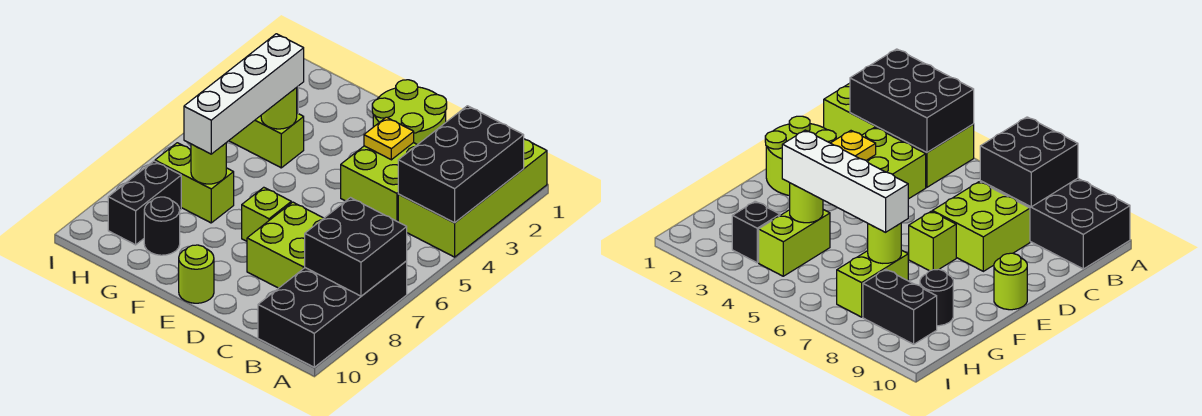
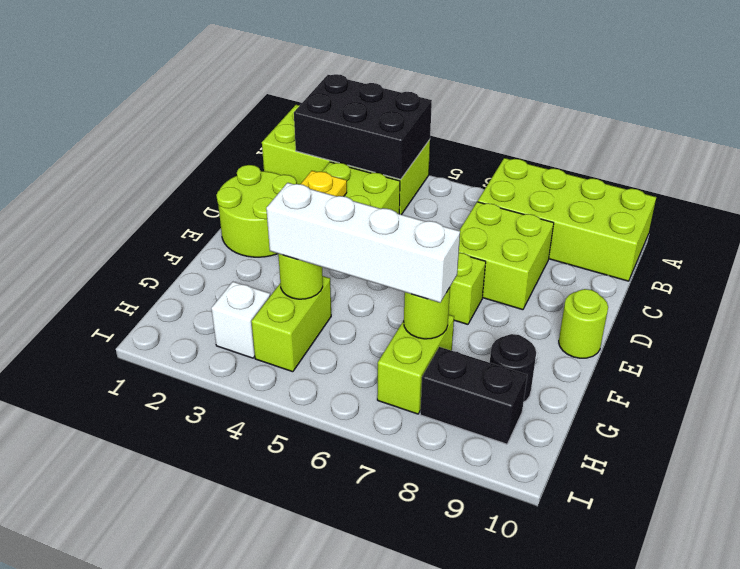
black brick A7:B10 level 1 -> lime brick A7:B10 level 1
black brick A7:B8 level 2 -> none
black brick H3 level 1 -> white brick H3 level 1

